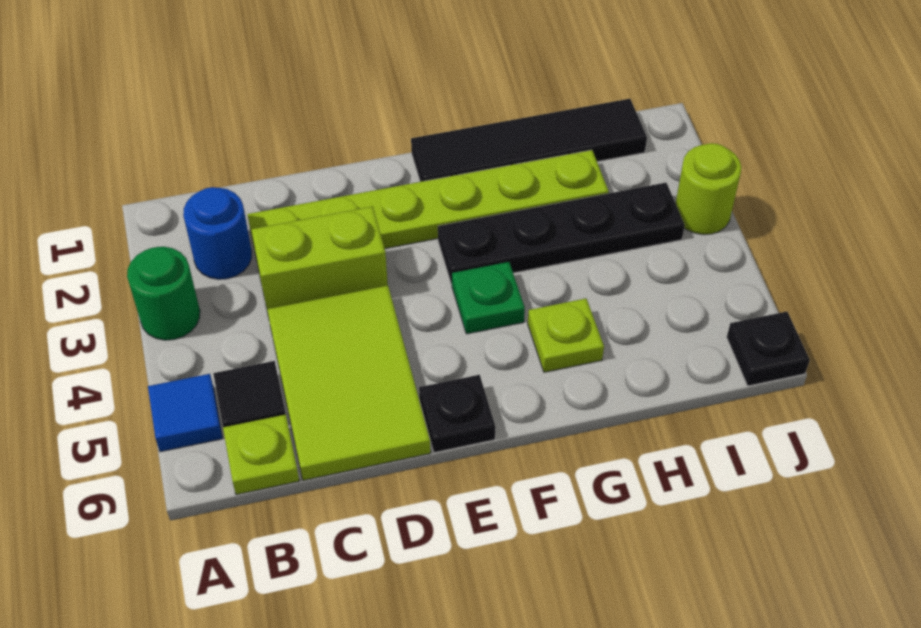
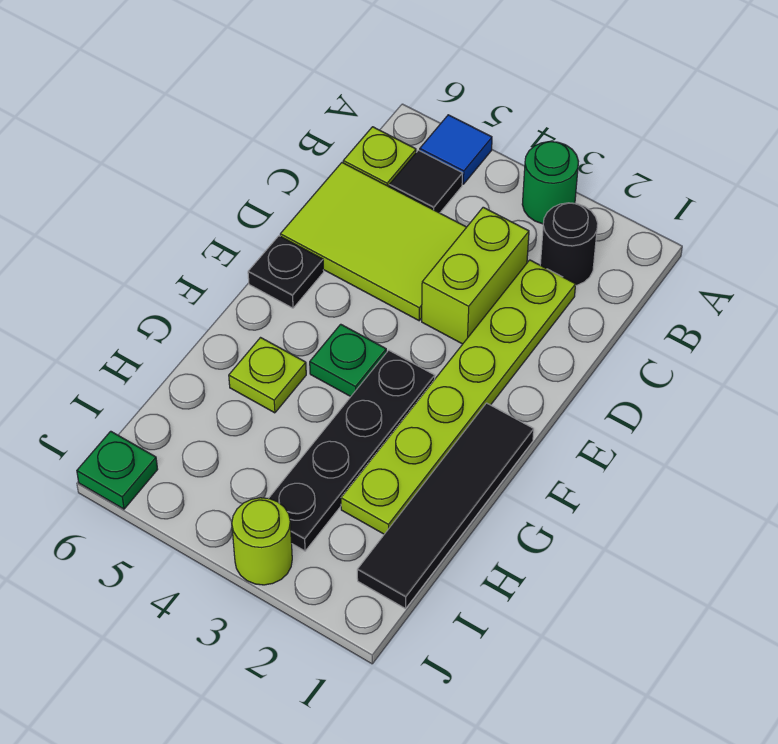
blue round brick B2 level 1 -> black round brick B2 level 1
black plate J6 level 1 -> green plate J6 level 1

